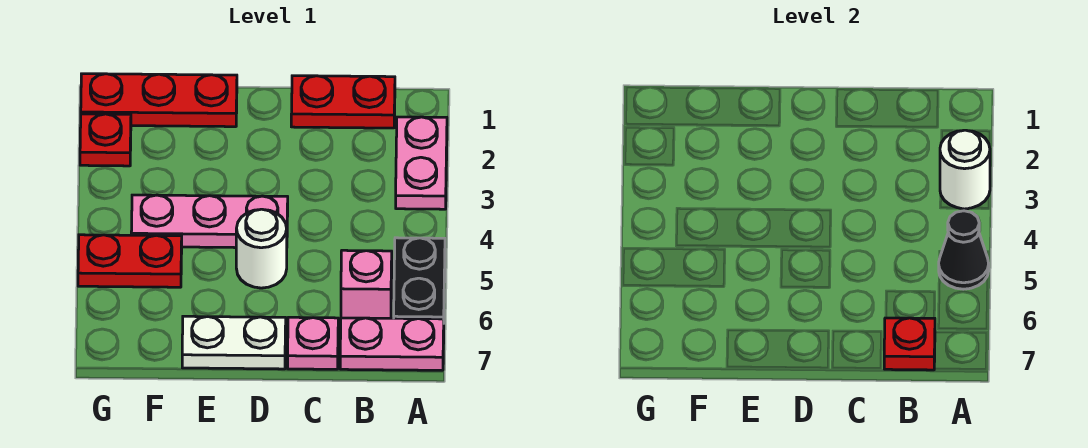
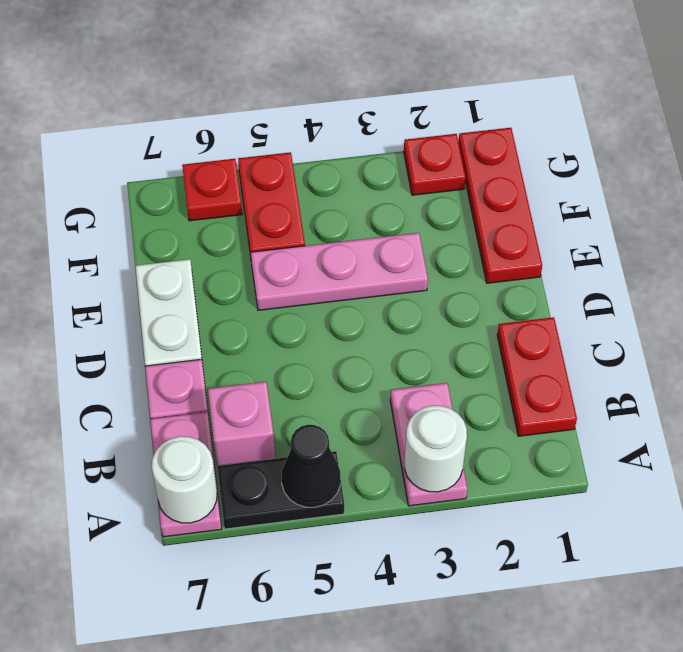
pink plate A2:A3 level 1 -> pink plate A3:B3 level 1
red plate B7 level 2 -> red plate G6 level 1
pink plate D4:F4 level 1 -> pink plate E3:E5 level 1
white round brick D5 level 1 -> white round brick A7 level 2

